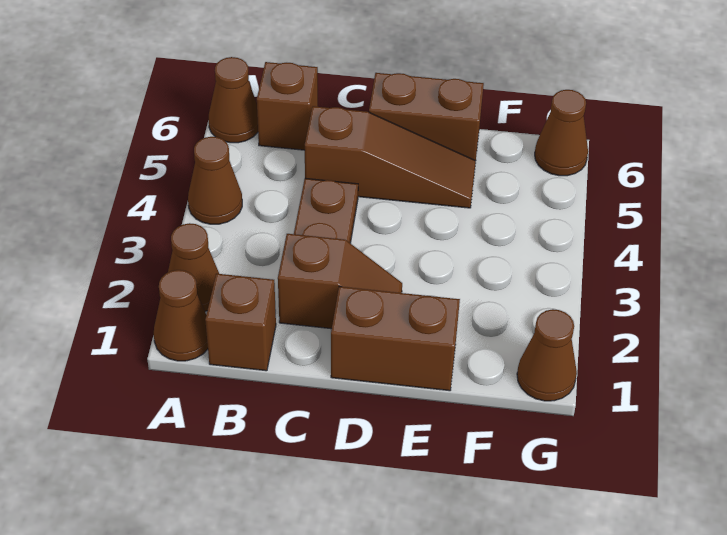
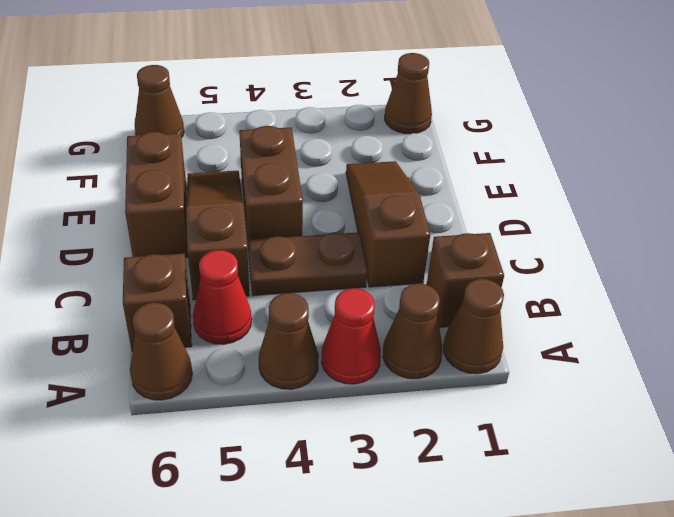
none -> red cone A3 level 1
none -> red cone B5 level 1
brown slope C2:D2 level 1 top C -> brown slope C2:E2 level 1 top C
brown brick D1:E1 level 1 -> brown brick D4:E4 level 1

